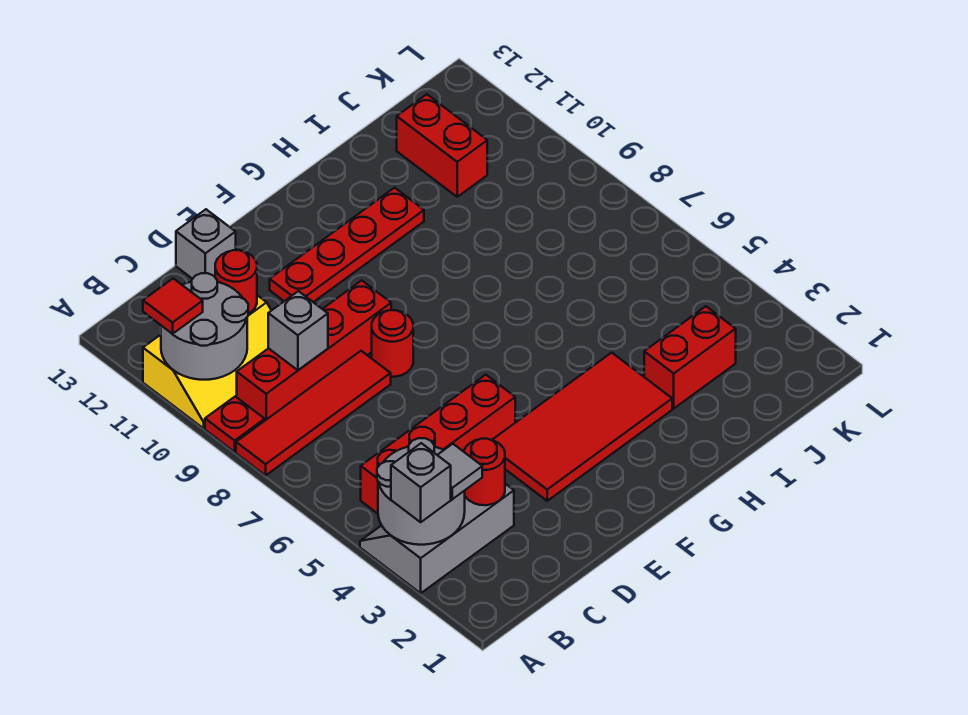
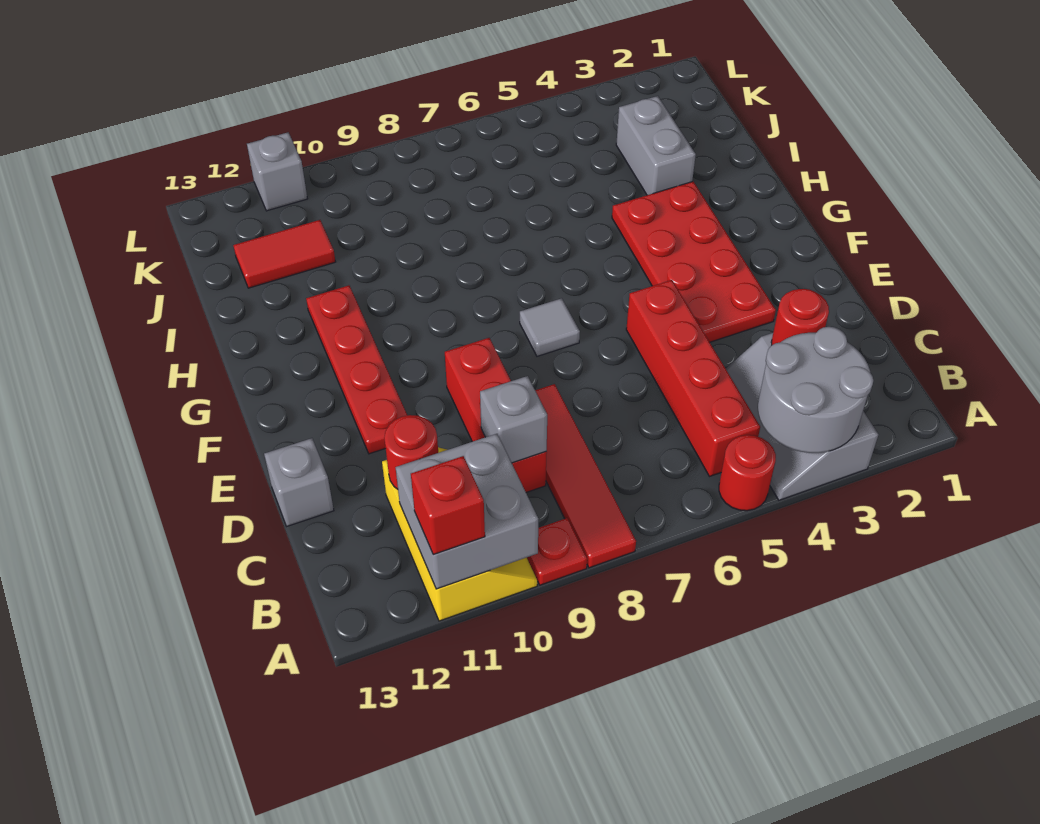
grey brick A3 level 3 -> grey brick L11 level 1
grey round brick A10:B11 level 2 -> grey brick A10:B11 level 2
red tile A11 level 3 -> red brick A11 level 3
grey tile B3 level 3 -> grey tile F7 level 1
red brick B9:E9 level 1 -> red brick C9:E9 level 1
red tile E3:H4 level 1 -> red plate E3:H4 level 1
red round brick E8 level 1 -> red round brick A5 level 1
red brick I3:J3 level 1 -> grey brick I3:J3 level 1
red brick J11:J12 level 1 -> red tile J11:J12 level 1

